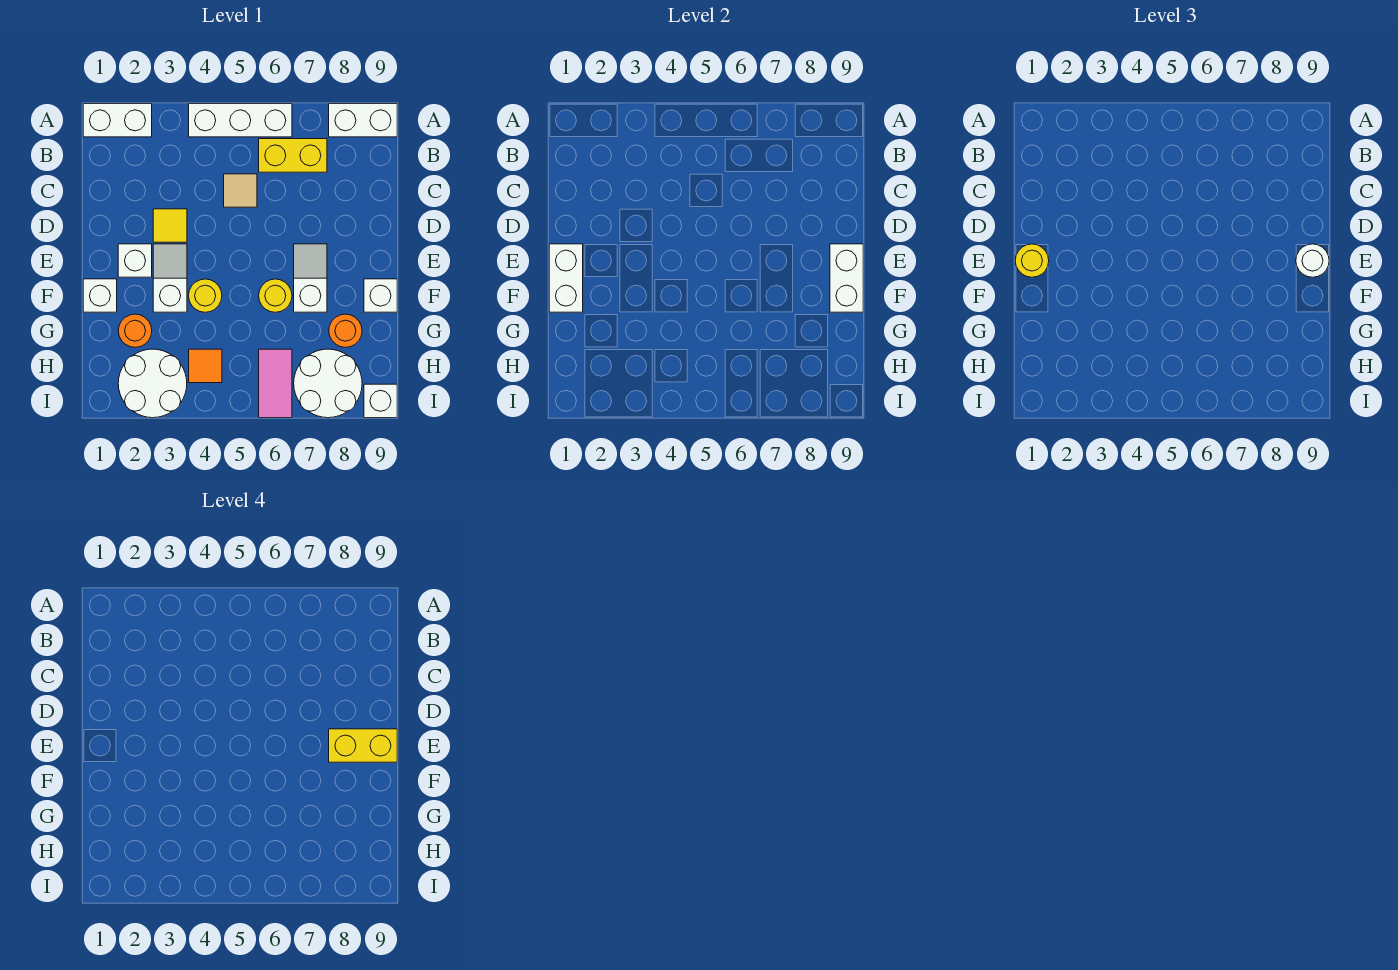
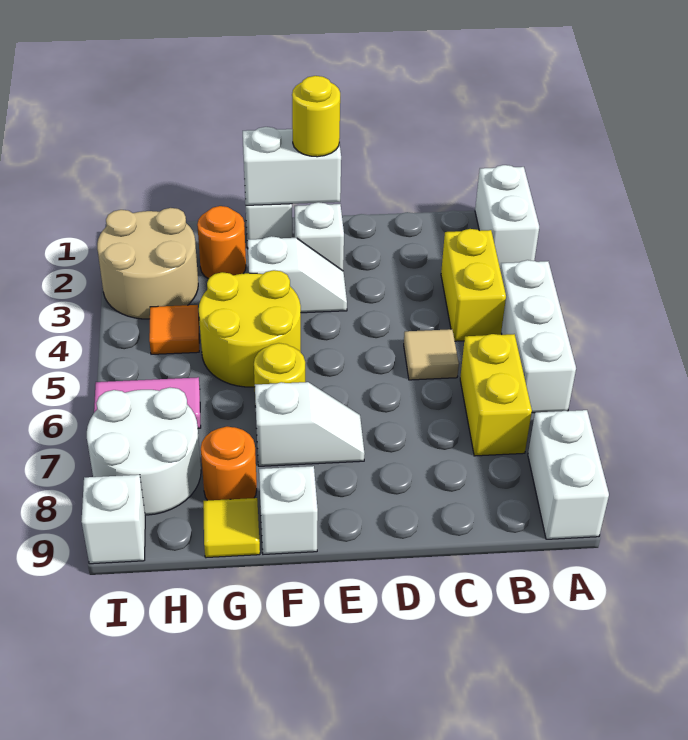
yellow tile D3 level 1 -> yellow tile G9 level 1
yellow brick E8:E9 level 4 -> yellow brick B3:B4 level 1
white brick E9:F9 level 2 -> none
white round brick E9 level 3 -> none
yellow round brick F4 level 1 -> yellow round brick F4:G5 level 1
white round brick H2:I3 level 1 -> tan round brick H2:I3 level 1

